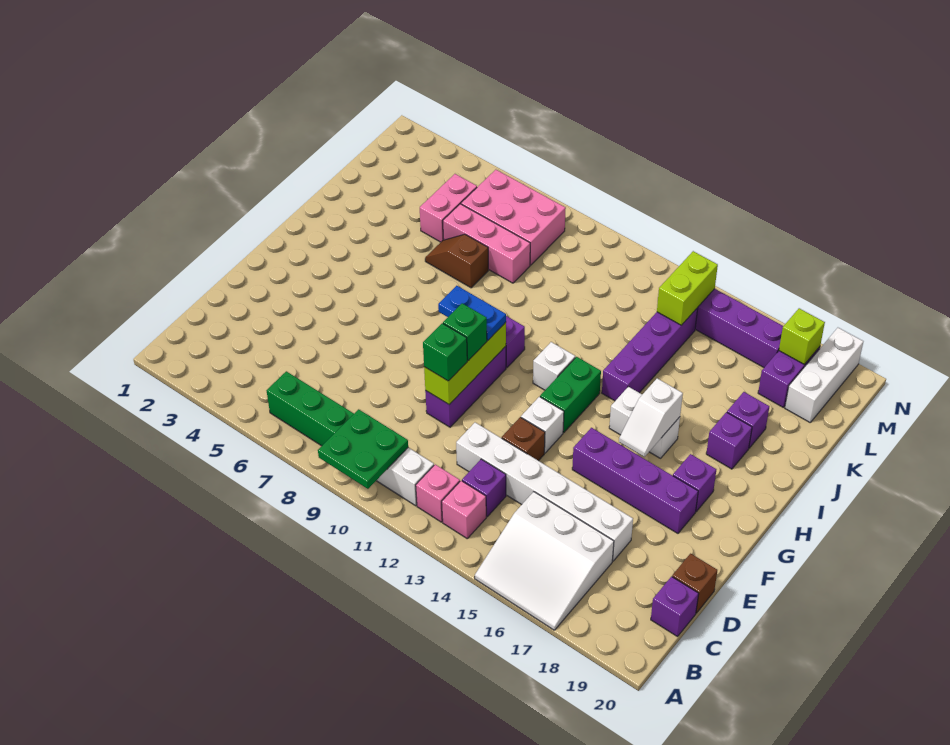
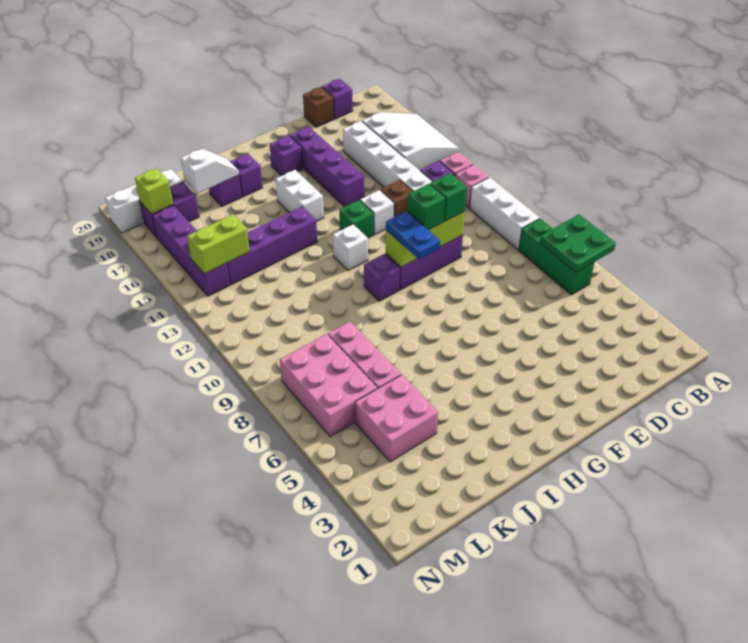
green plate A9:B10 level 2 -> green plate A6:B7 level 2
green brick G13:H13 level 1 -> green brick G13 level 1
white slope G16:H16 level 2 top H -> white slope J18:K18 level 2 top K
brown slope J6:J7 level 1 top 7 -> none
pink brick K5:L5 level 1 -> pink brick K4:L5 level 1

